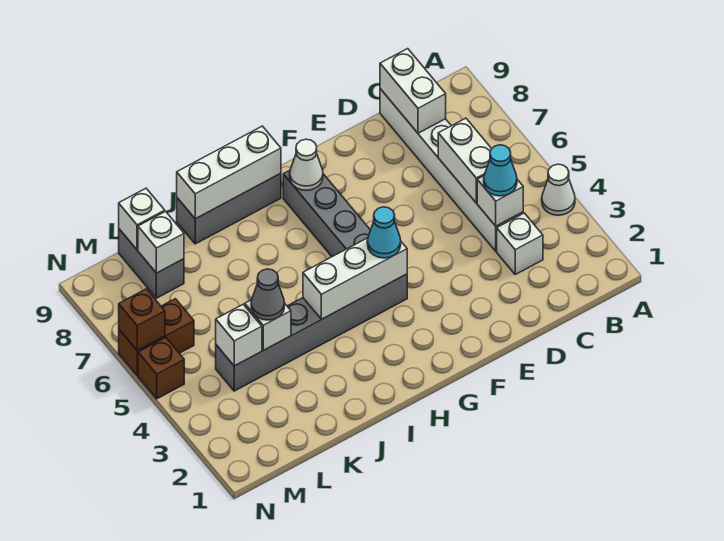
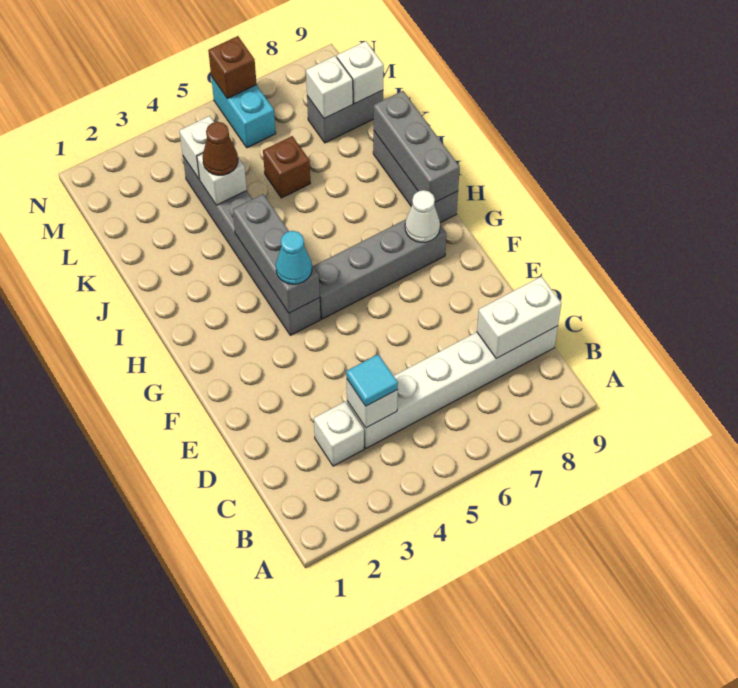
white cone A4 level 1 -> none
cyan cone C4 level 3 -> cyan tile C4 level 3
white brick C5:C6 level 2 -> none
white brick G4:I4 level 2 -> grey brick G4:I4 level 2
white brick H9:J9 level 2 -> grey brick H9:J9 level 2
grey cone K4 level 3 -> brown cone K4 level 3
brown brick M6:N6 level 1 -> cyan brick M6:N6 level 1
brown brick N5 level 1 -> brown brick K6 level 1

